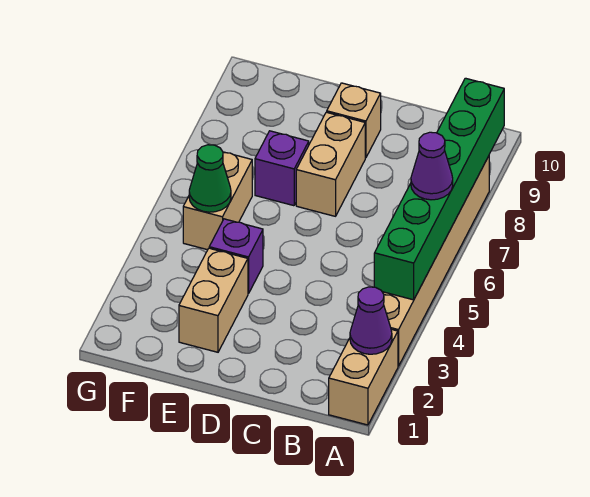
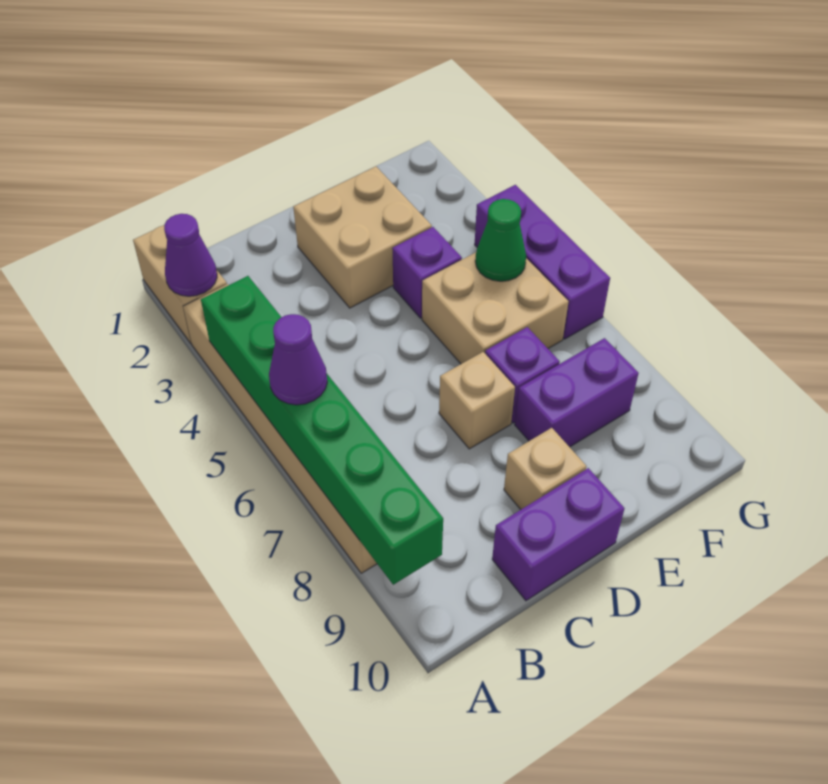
none -> purple brick C10:D10 level 1
tan brick D7:D8 level 1 -> tan brick D7 level 1
tan brick E2:E3 level 1 -> tan brick D2:E3 level 1
none -> purple brick E8:F8 level 1
tan brick F5:F6 level 1 -> tan brick E5:F6 level 1
none -> purple brick G4:G6 level 1

